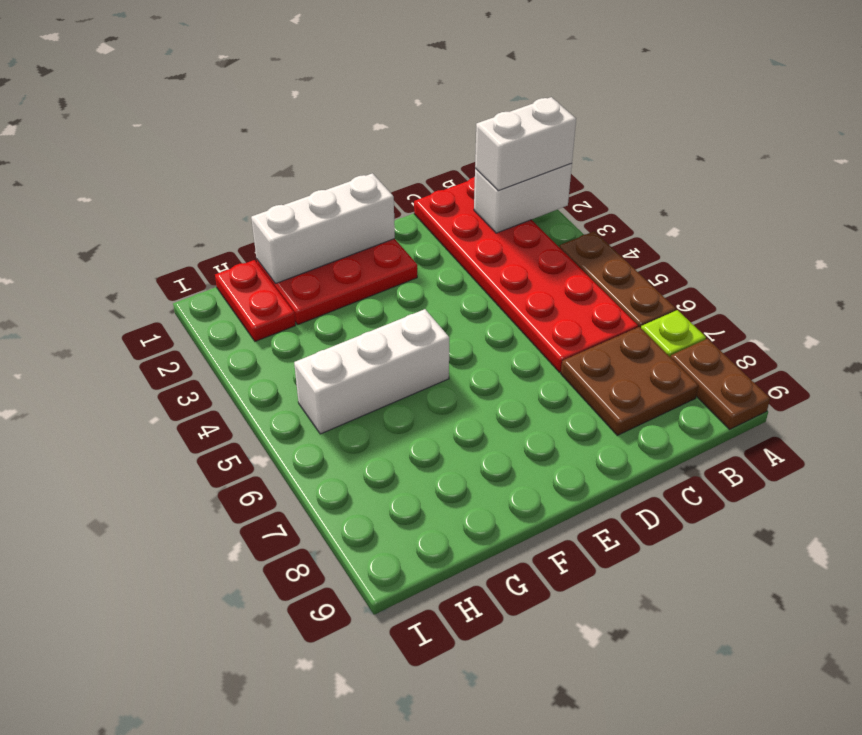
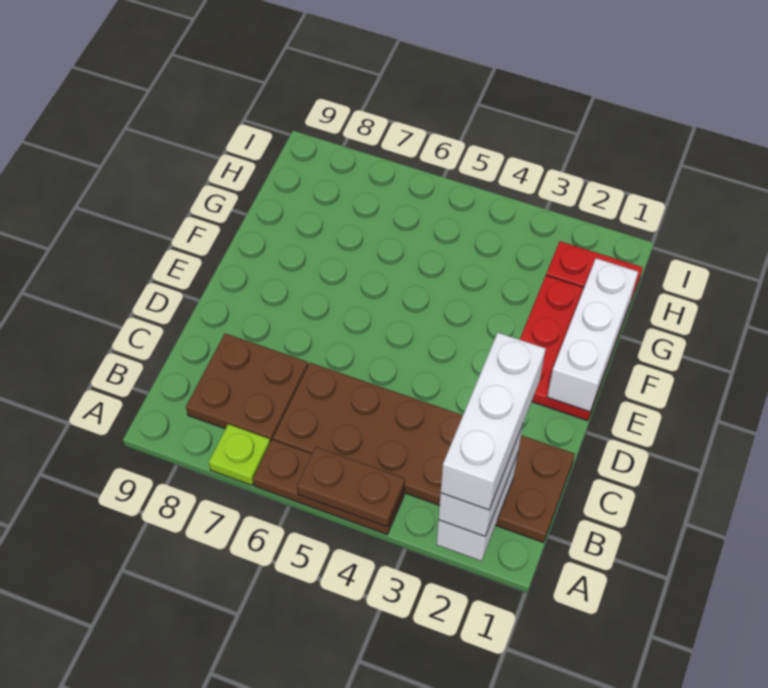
brown plate A8:A9 level 1 -> brown plate A4:A5 level 2
red plate B1:C6 level 1 -> brown plate B1:C6 level 1
white brick F5:H5 level 1 -> white brick A2:C2 level 4

